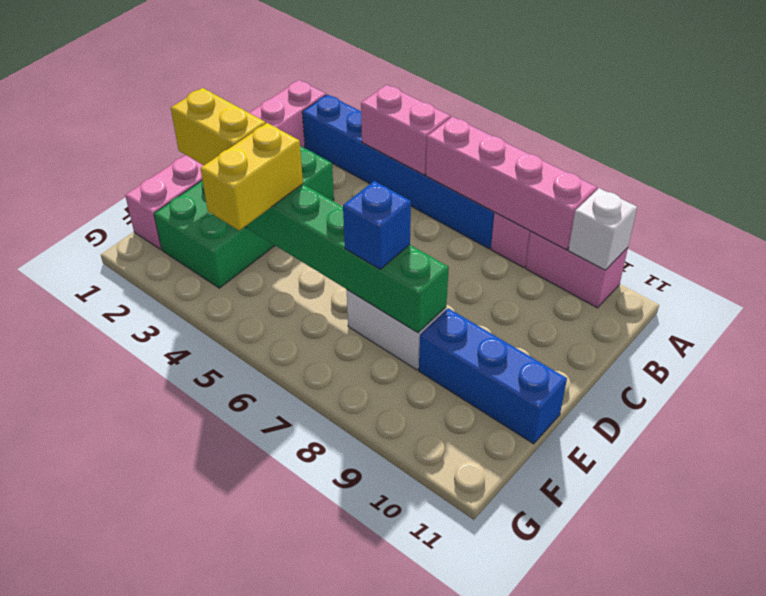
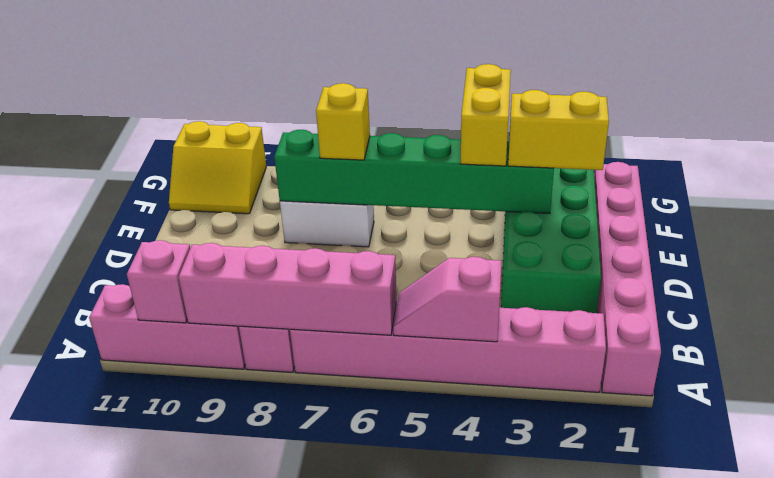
blue brick A2:A7 level 1 -> pink brick A2:A7 level 1
pink brick A4:A5 level 2 -> pink slope A4:A5 level 2 top 4
pink brick A9:A10 level 1 -> pink brick A9:A11 level 1
white brick A10 level 2 -> pink brick A10 level 2
blue brick E7 level 3 -> yellow brick E7 level 3
blue brick E9:E11 level 1 -> none
none -> yellow slope F10:G11 level 1 top G

